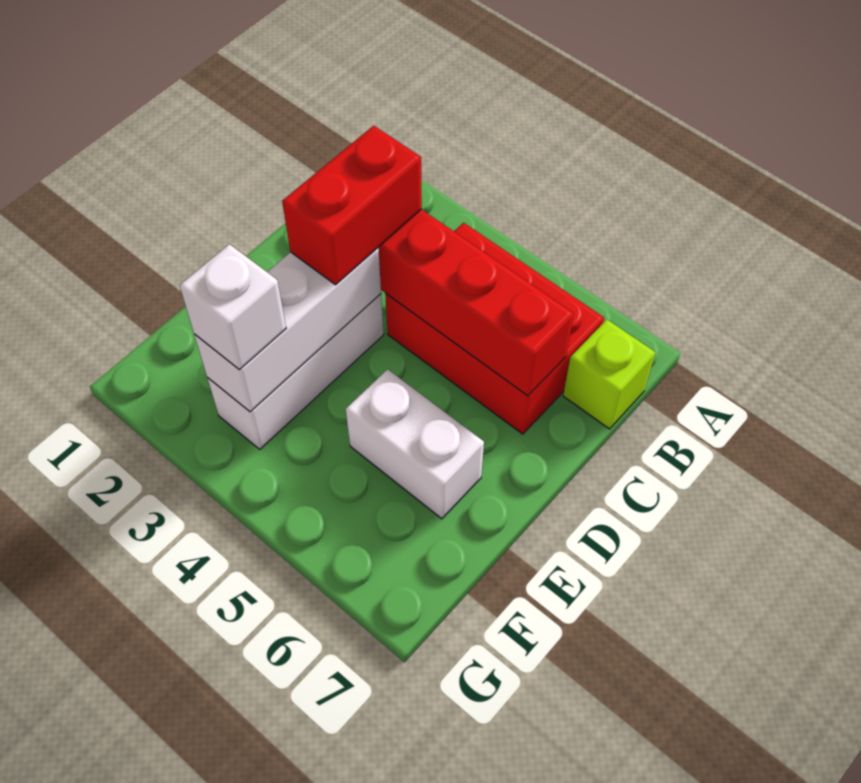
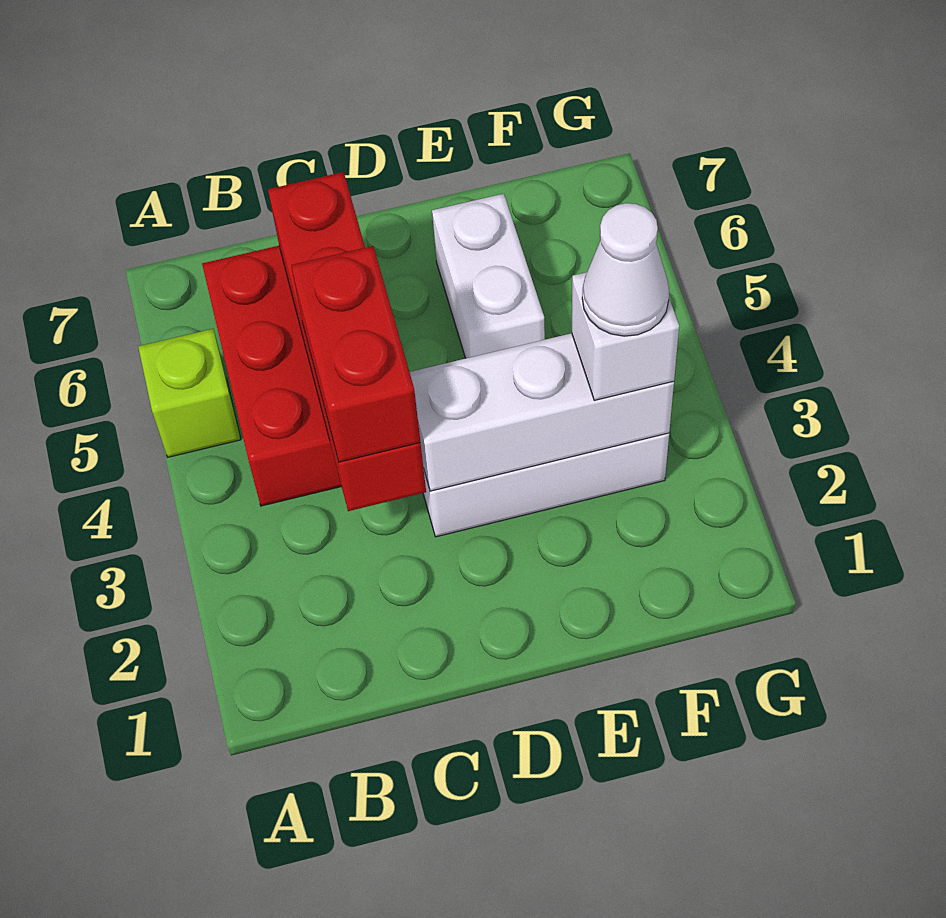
lime brick B7 level 1 -> lime brick A5 level 1
red brick C3:D3 level 3 -> red brick C3:C4 level 3
none -> white cone F3 level 4

